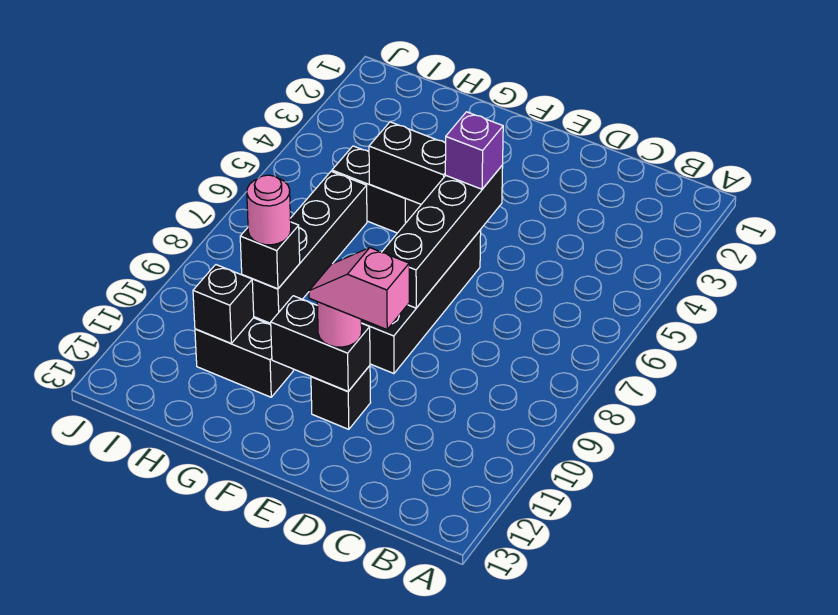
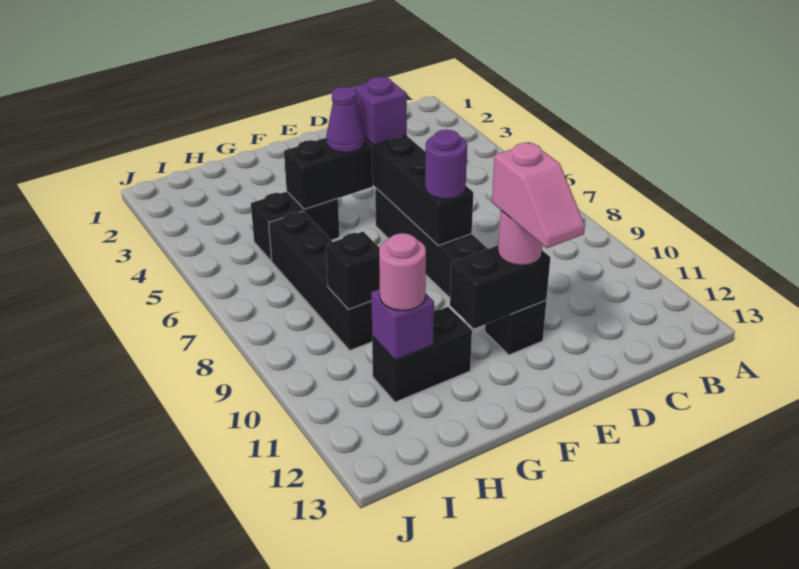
pink slope D11:E11 level 4 top D -> pink slope E11:E12 level 4 top 11
none -> purple round brick E8 level 3
none -> purple cone F5 level 3
pink round brick H9 level 3 -> pink round brick H11 level 3
black brick H11 level 2 -> purple brick H11 level 2

